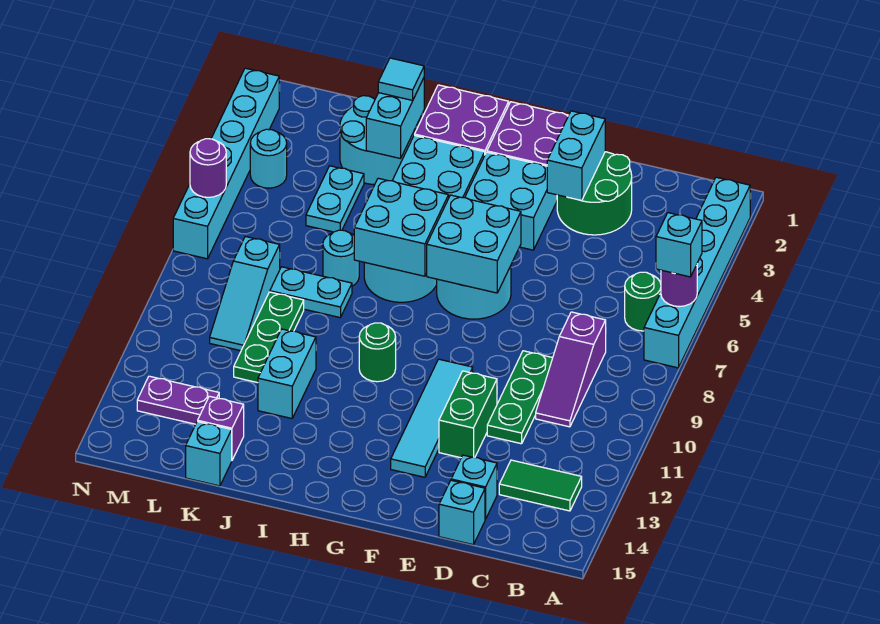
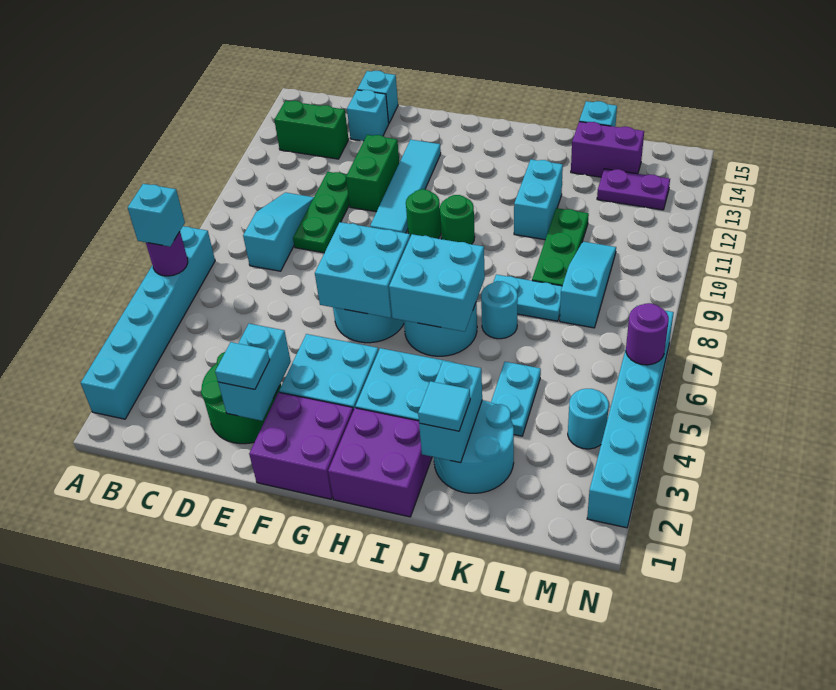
green round brick B6 level 1 -> green round brick G10 level 1
green tile B13:C13 level 1 -> green brick B13:C13 level 1
purple slope C8:C10 level 1 top 8 -> cyan slope C8:C10 level 1 top 8
none -> cyan tile E2 level 3
purple brick K14 level 1 -> purple brick K14:L14 level 1

